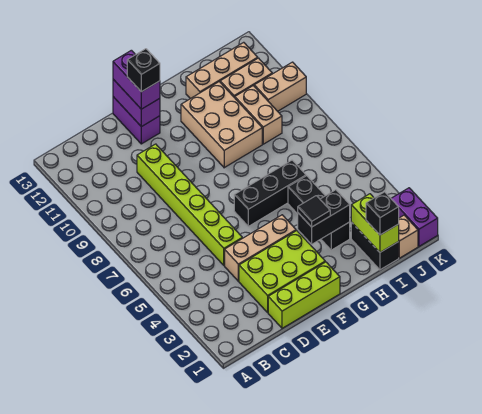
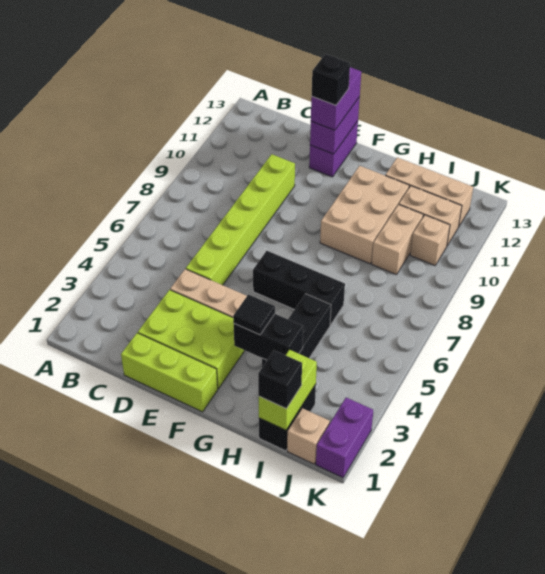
tan brick J10:K10 level 1 -> tan brick J10 level 1

